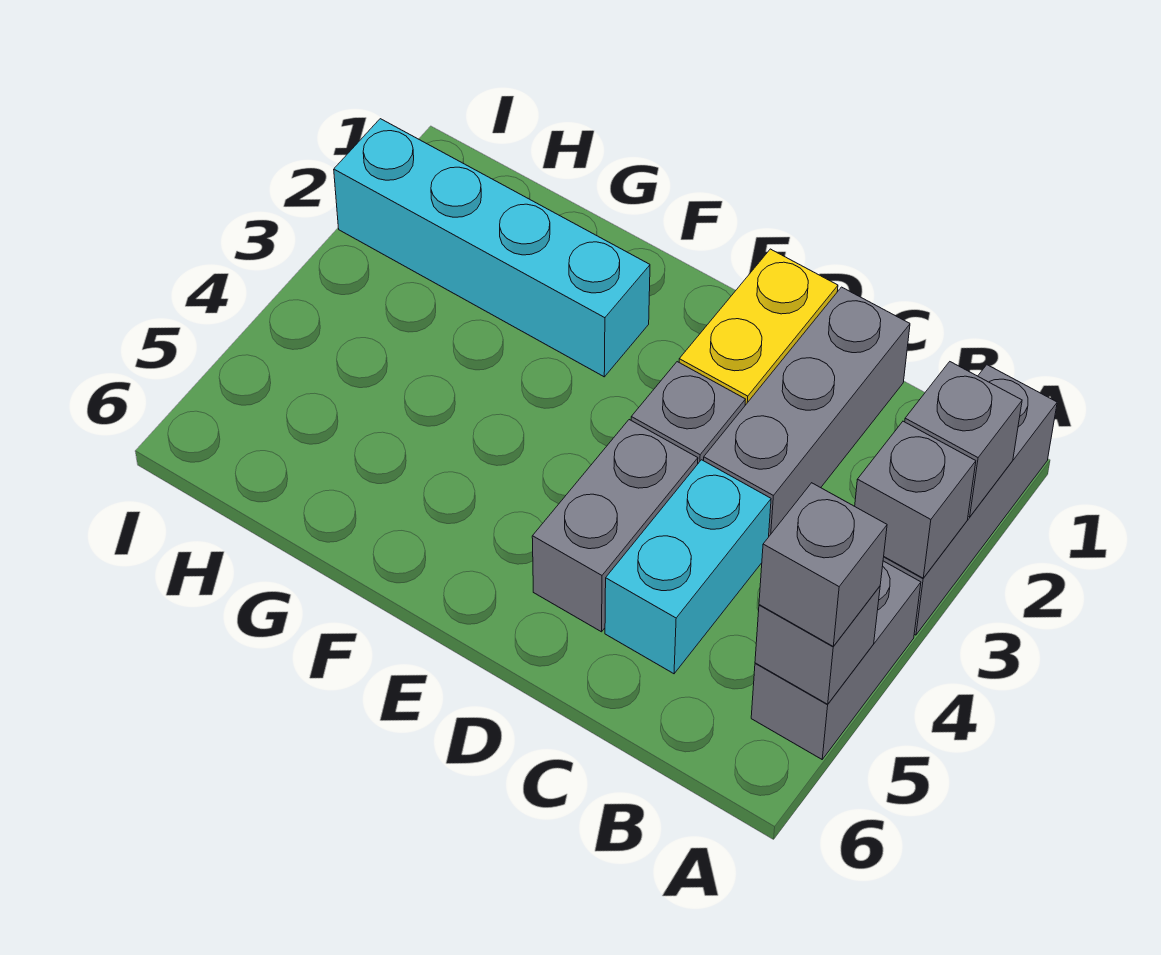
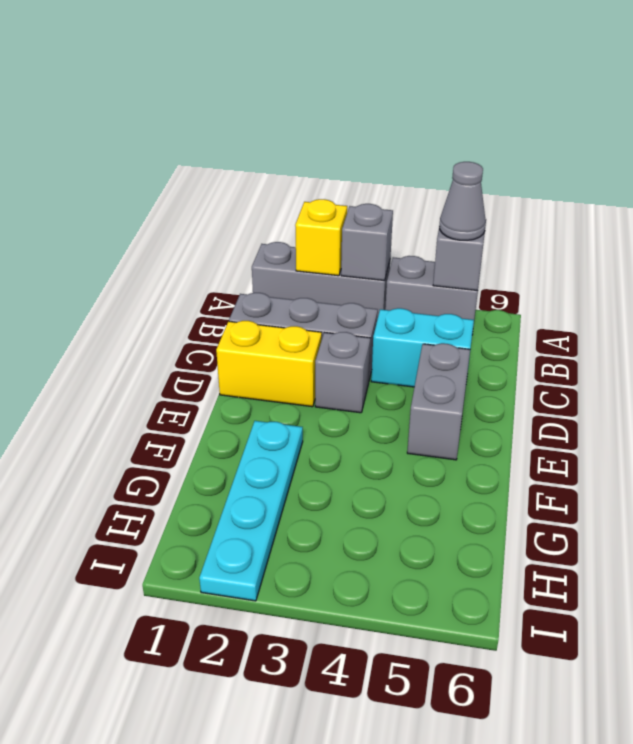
grey brick A2 level 2 -> yellow brick A2 level 2
grey brick A5 level 3 -> grey cone A5 level 3
grey brick D4:D5 level 1 -> grey brick D5:E5 level 1
cyan brick F2:I2 level 1 -> cyan plate F2:I2 level 1

